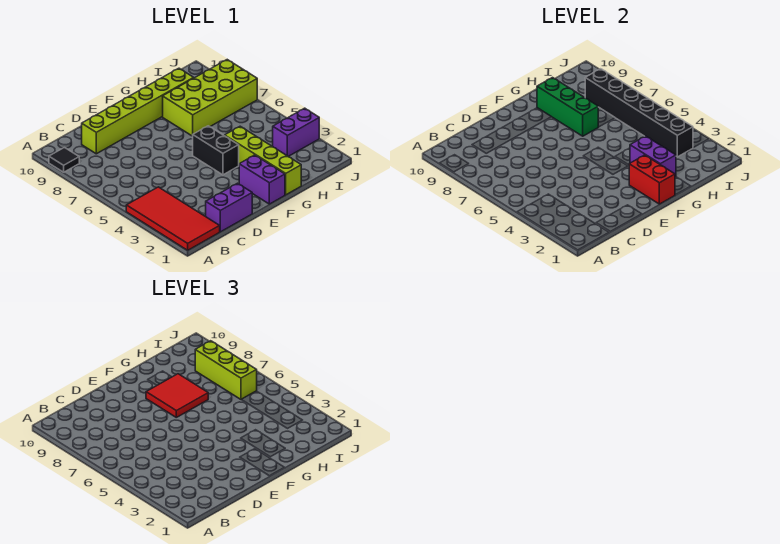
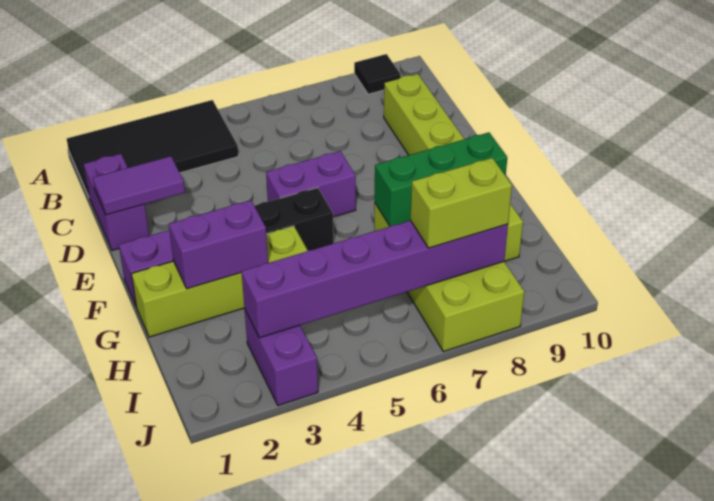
red tile A1:B4 level 1 -> black tile A1:B4 level 1
none -> purple tile D1:D2 level 2
none -> purple brick E5:E6 level 1
red brick F1:F2 level 2 -> none
red tile F7:G8 level 3 -> none
black brick I3:I8 level 2 -> purple brick I3:I8 level 2
lime brick I6:I8 level 3 -> lime brick I7:I8 level 3

